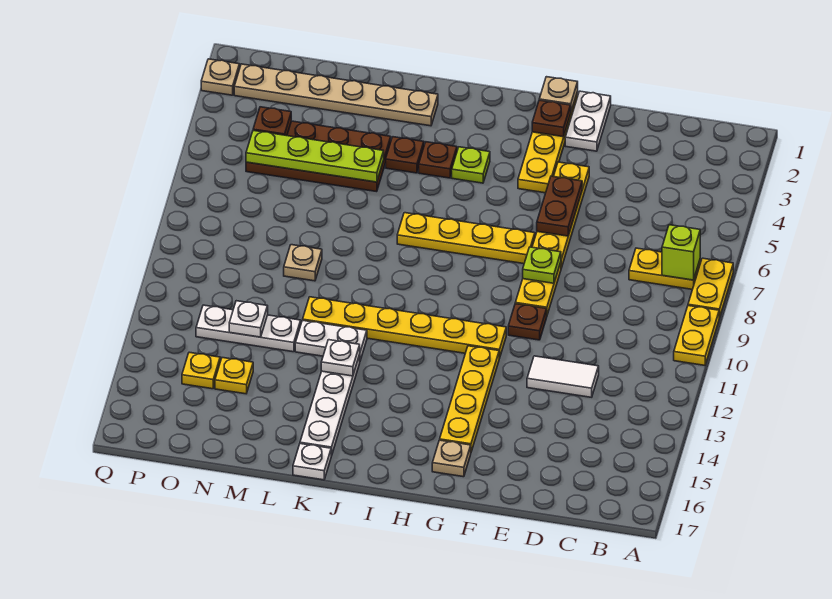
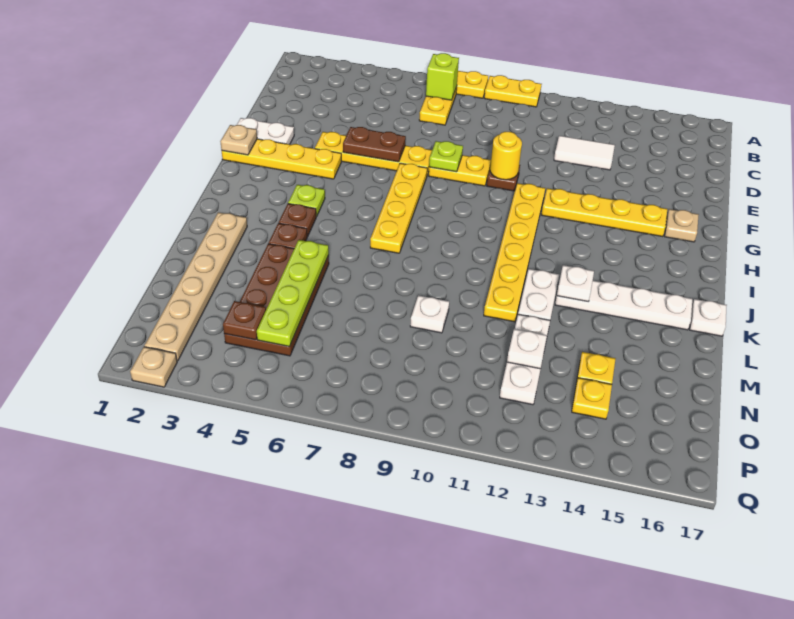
white tile D12:E12 level 1 -> white tile D12:D13 level 1
none -> yellow round brick F10 level 2
brown plate G2 level 2 -> none
tan plate M9 level 1 -> white plate M9 level 1

